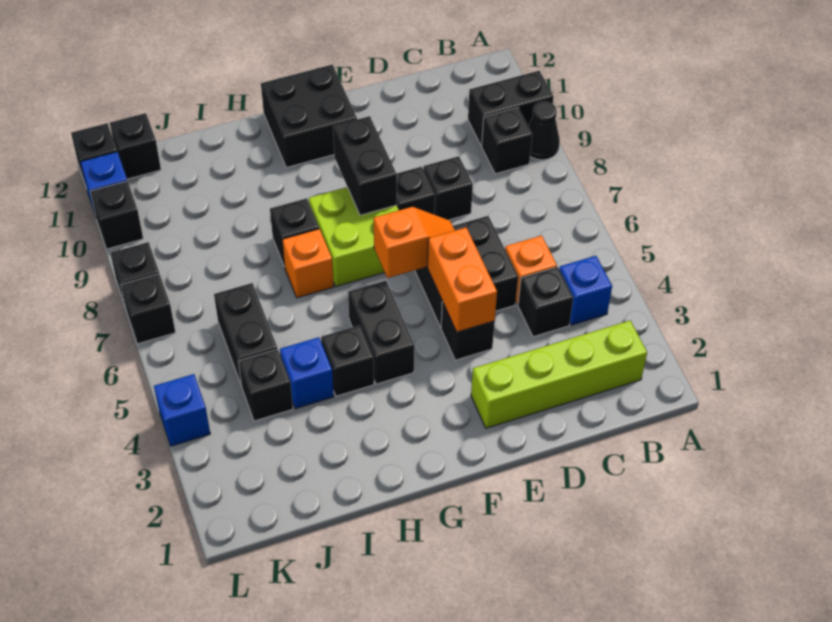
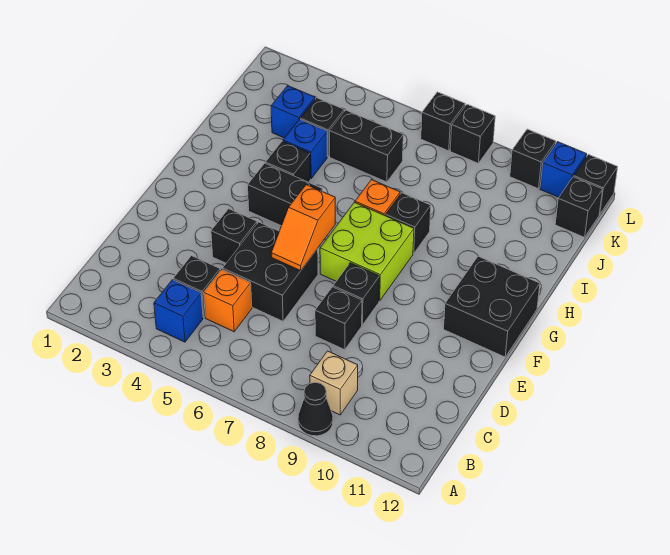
black brick A10:B10 level 1 -> none
lime brick B2:E2 level 1 -> none
black brick B9 level 1 -> tan brick B9 level 1
orange brick E4:E5 level 2 -> none
black brick F8:F9 level 2 -> none
blue brick L4 level 1 -> blue brick J3 level 1

